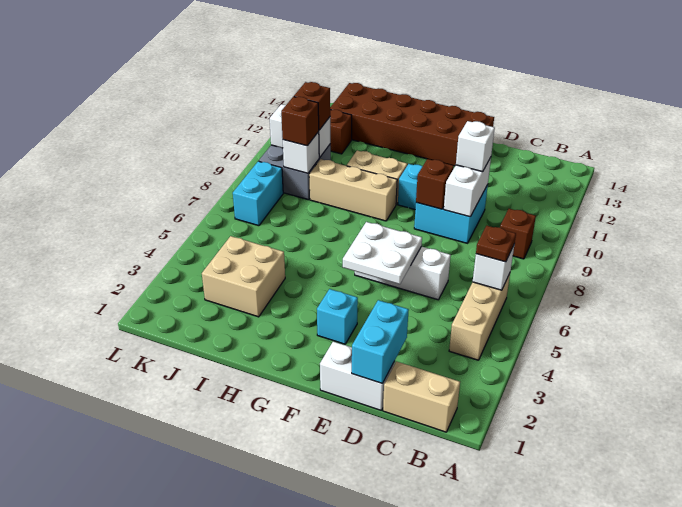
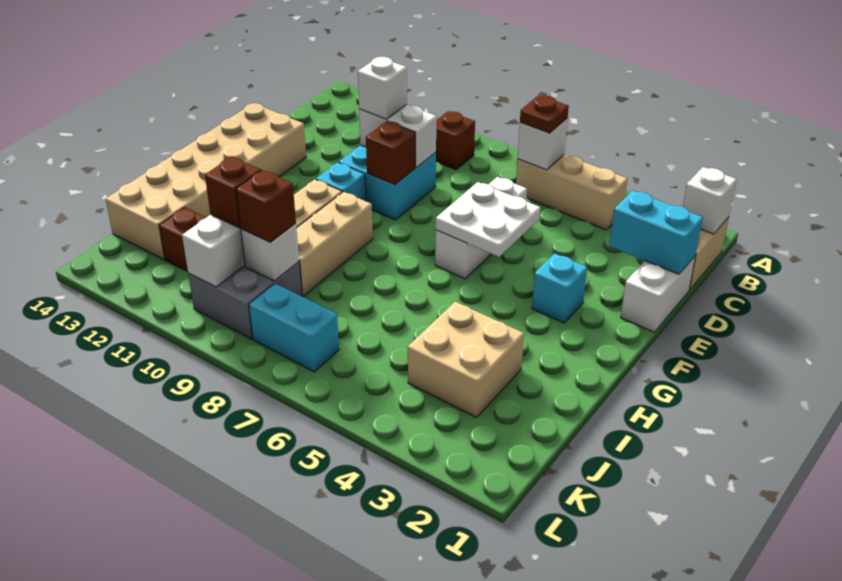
none -> white brick B1 level 2
brown brick E13:J14 level 1 -> tan brick E13:J14 level 1

